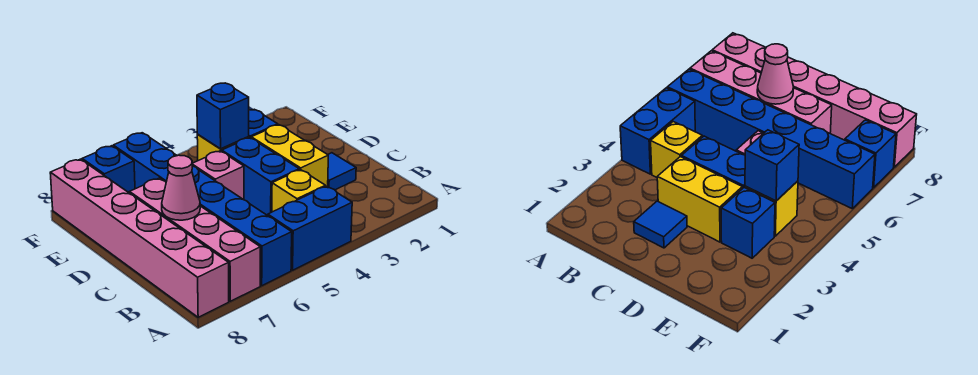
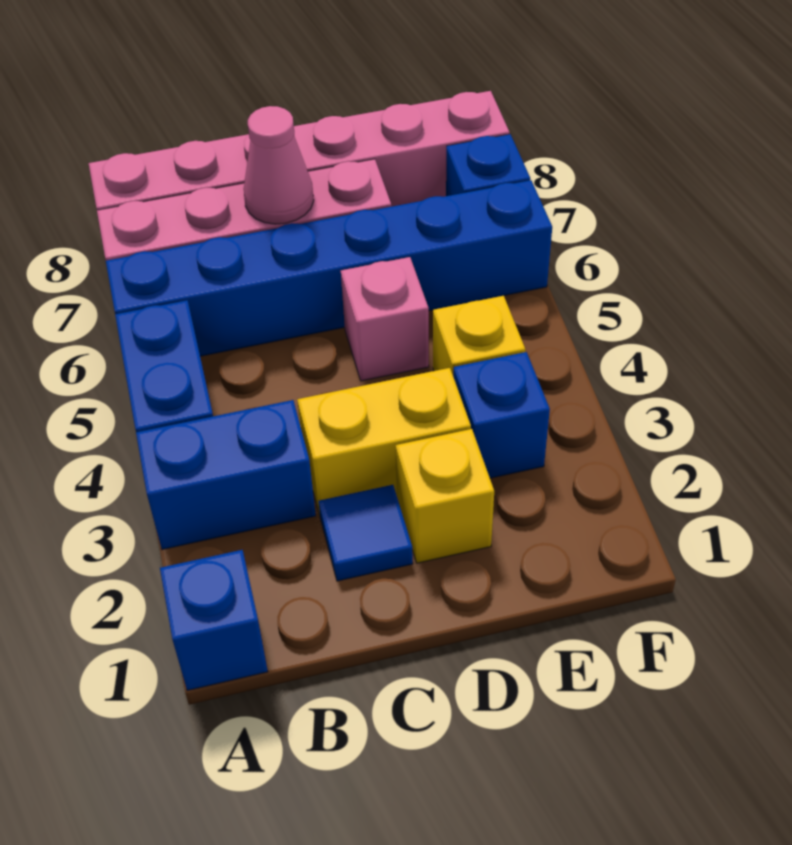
yellow brick B4 level 1 -> yellow brick D2 level 1
blue brick C4:D4 level 1 -> blue brick A3:B3 level 1
blue brick E4 level 2 -> blue brick A1 level 1

